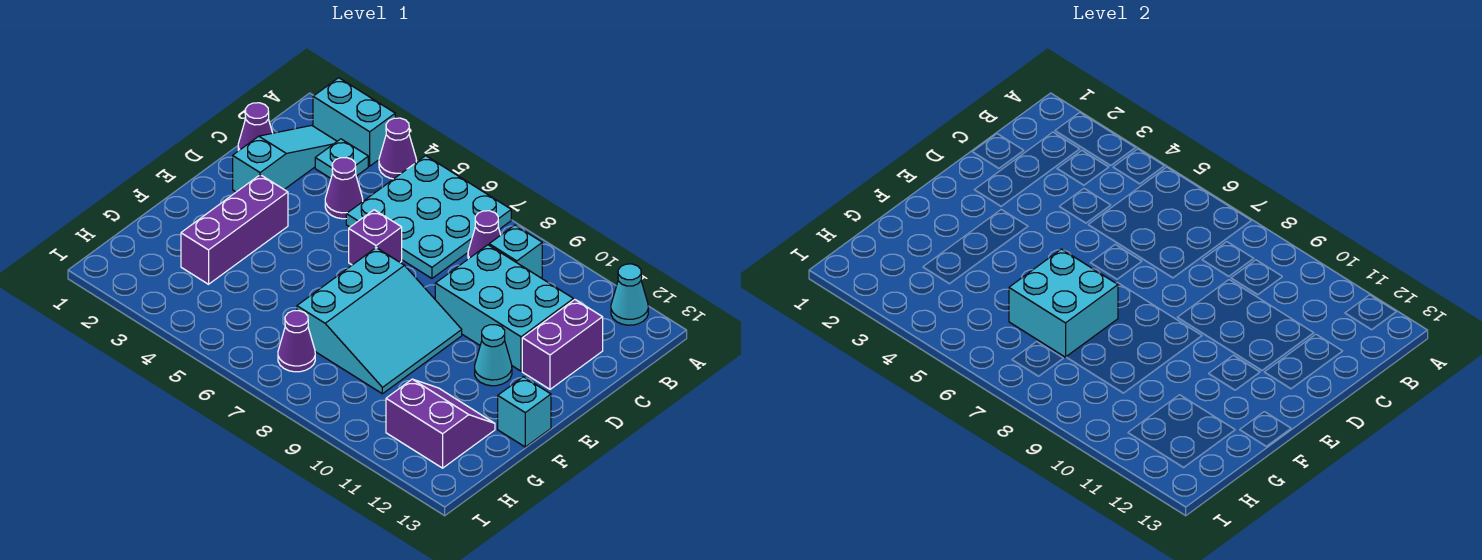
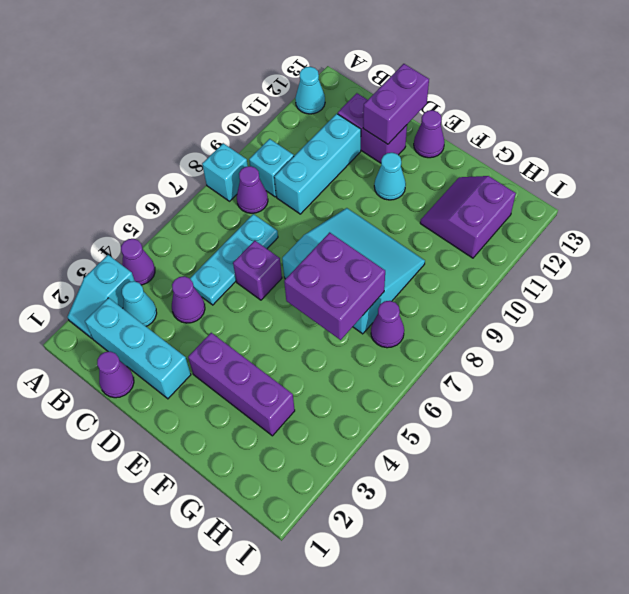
cyan brick A2:A3 level 1 -> cyan slope A2:A3 level 1 top 3
cyan plate A5:C7 level 1 -> cyan plate C5:C7 level 1
cyan slope B2:D2 level 1 top D -> cyan brick B2:D2 level 1
cyan plate B3 level 1 -> cyan cone B3 level 1
cyan brick C9:D11 level 1 -> cyan brick C9:C11 level 1
none -> purple brick D12:D13 level 2
none -> purple cone E13 level 1
cyan brick F6:G7 level 2 -> purple brick F6:G7 level 2
cyan brick F13 level 1 -> cyan brick A8 level 1

